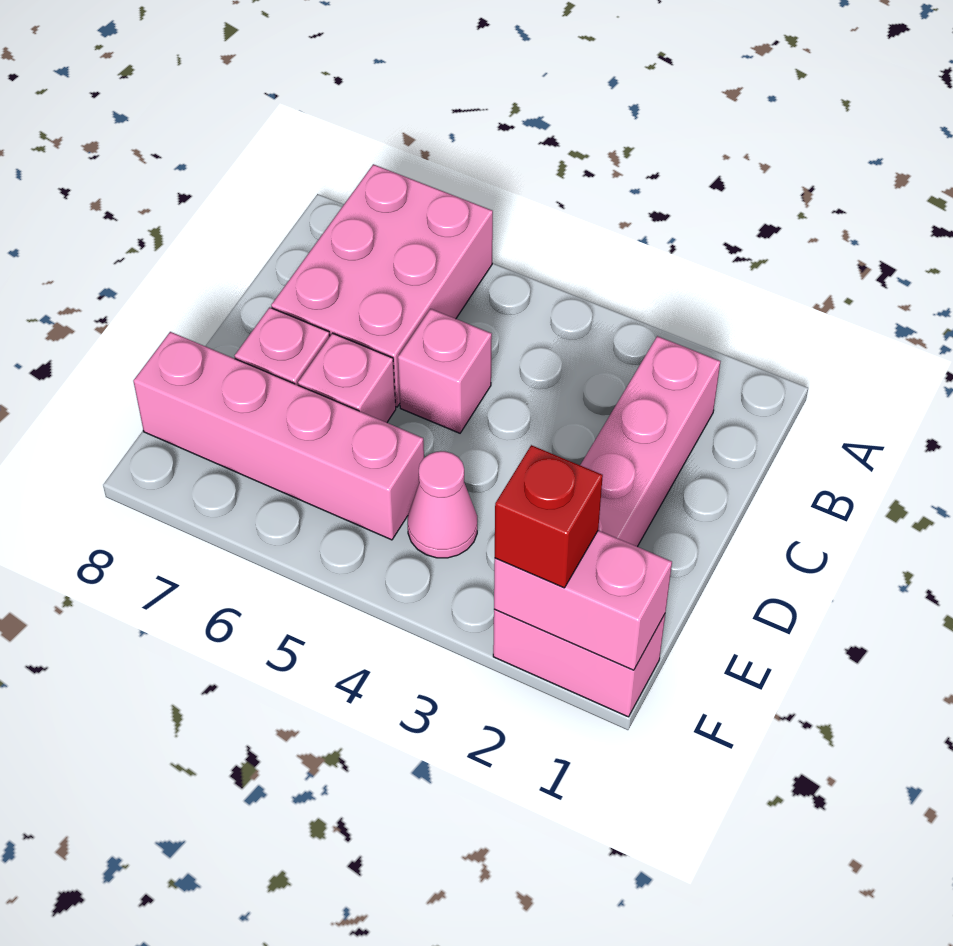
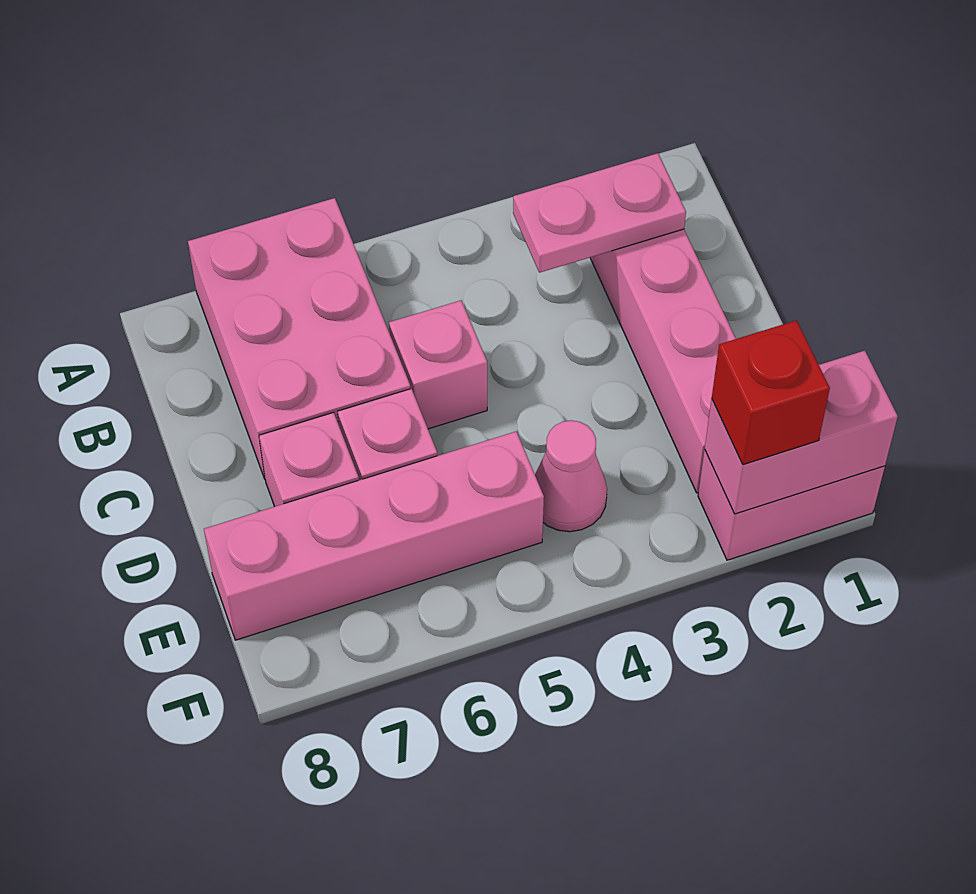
none -> pink plate B2:B3 level 2

